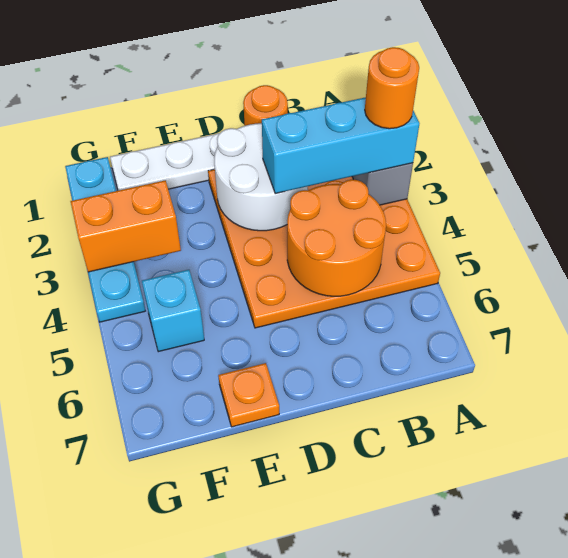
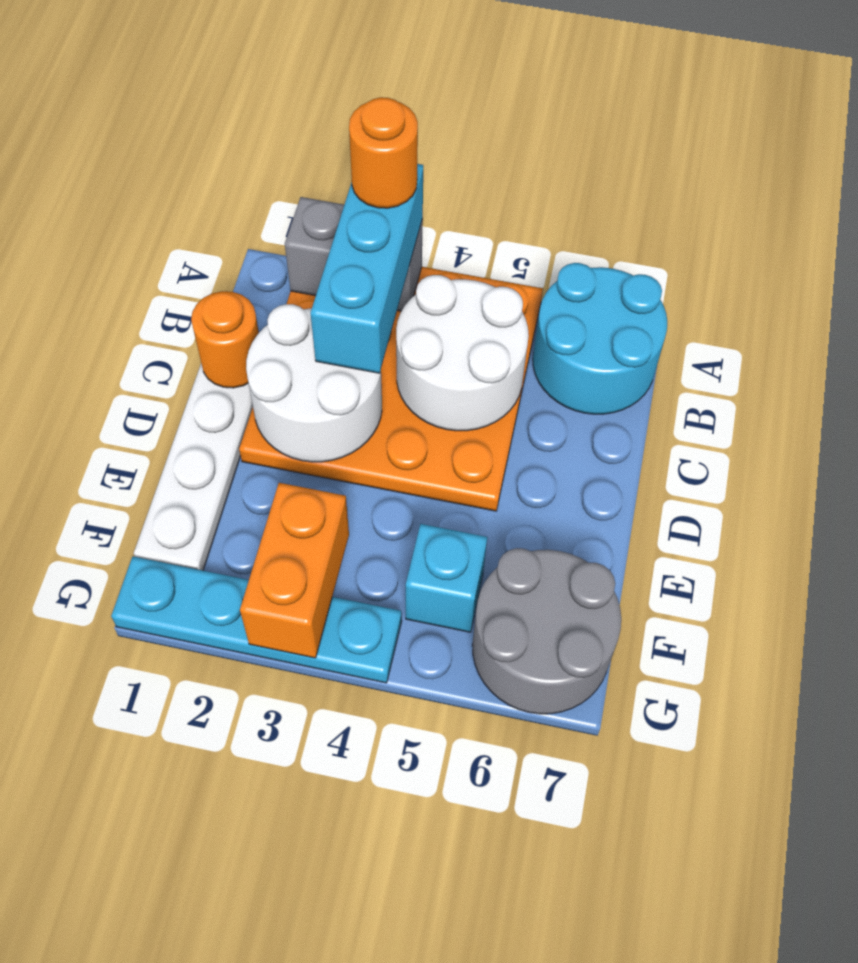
none -> cyan round brick A6:B7 level 1
orange round brick B4:C5 level 2 -> white round brick B4:C5 level 2
orange plate E7 level 1 -> none
none -> grey round brick F6:G7 level 1

